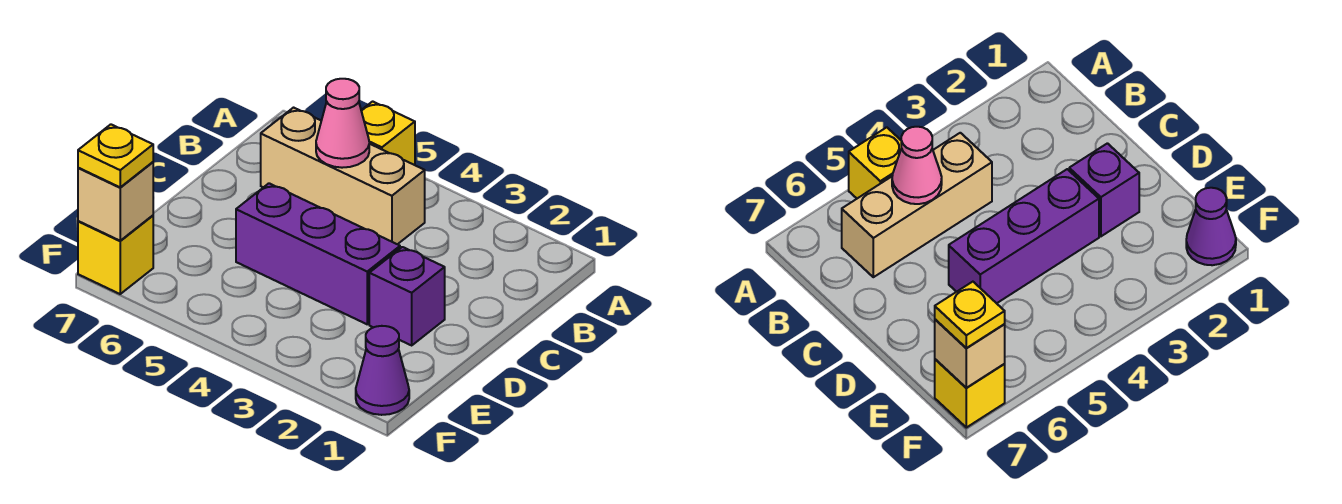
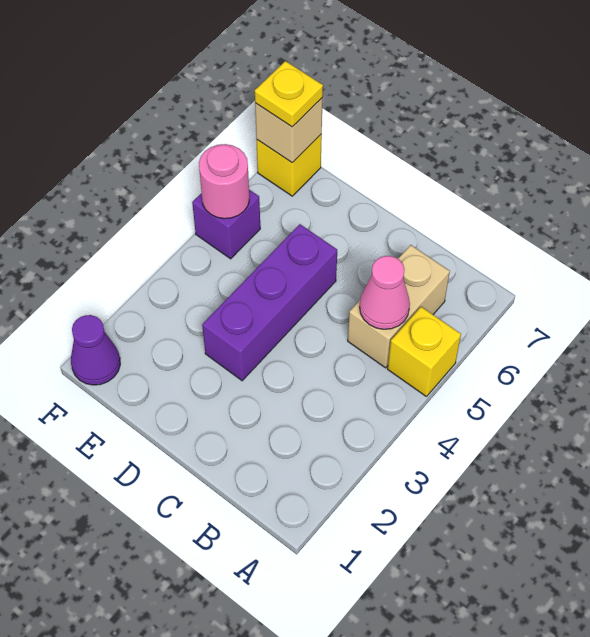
tan brick B4:B6 level 1 -> tan brick B5:B6 level 1
purple brick D2 level 1 -> purple brick F5 level 1
none -> pink round brick F5 level 2

